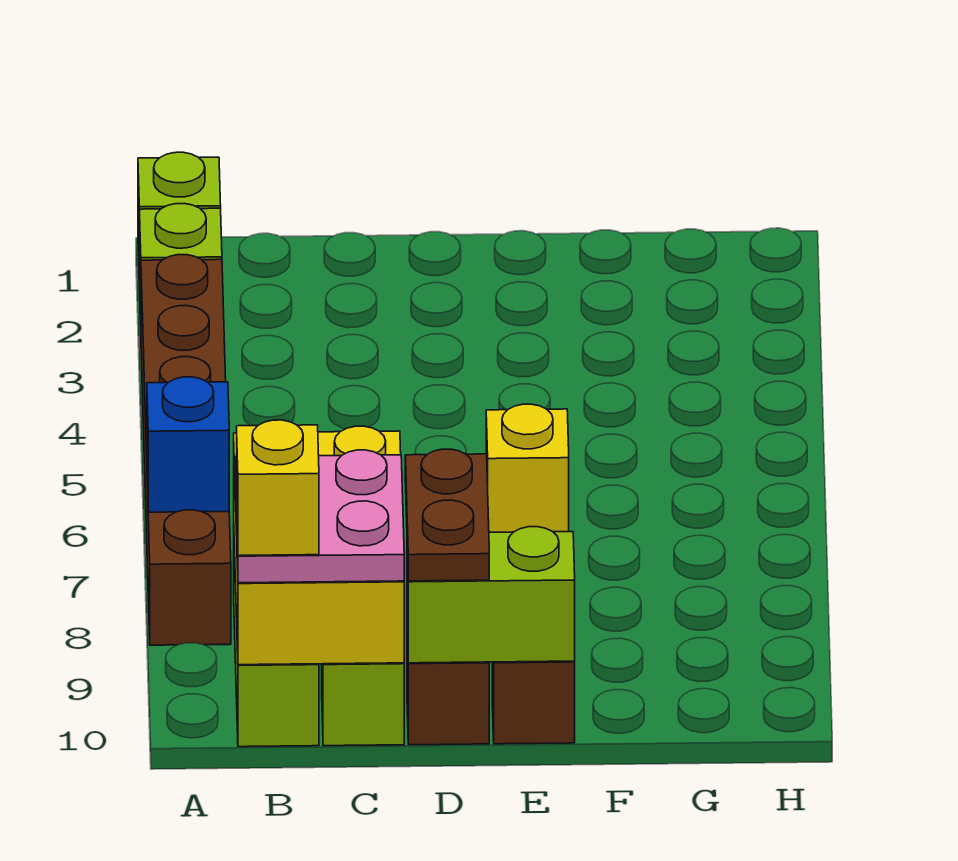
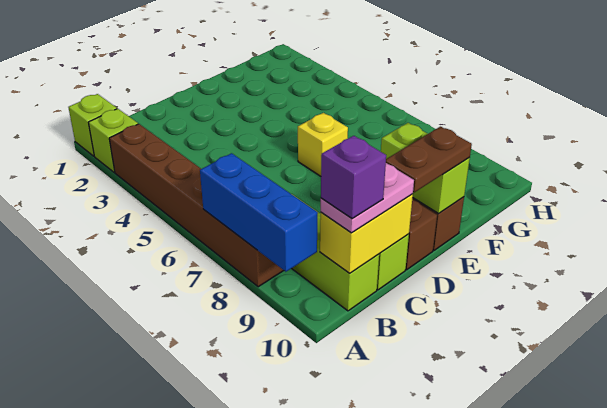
blue brick A7 level 2 -> blue brick A7:A9 level 2
yellow brick B8:C10 level 2 -> yellow brick B10:C10 level 2
pink plate B9:C10 level 3 -> pink plate B10:C10 level 3
yellow brick B10 level 4 -> purple brick B10 level 4
brown plate D9:D10 level 3 -> brown plate D10:E10 level 3
lime brick D10:E10 level 2 -> lime brick E9:E10 level 2

